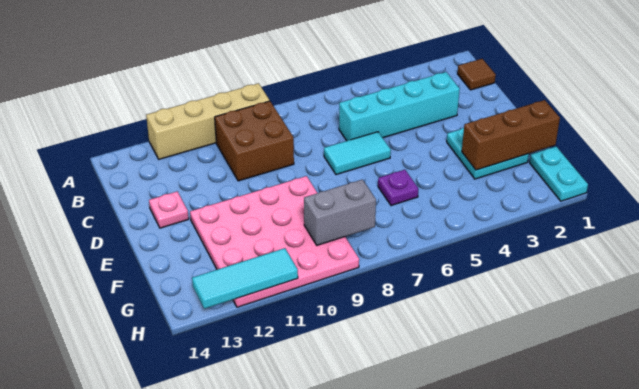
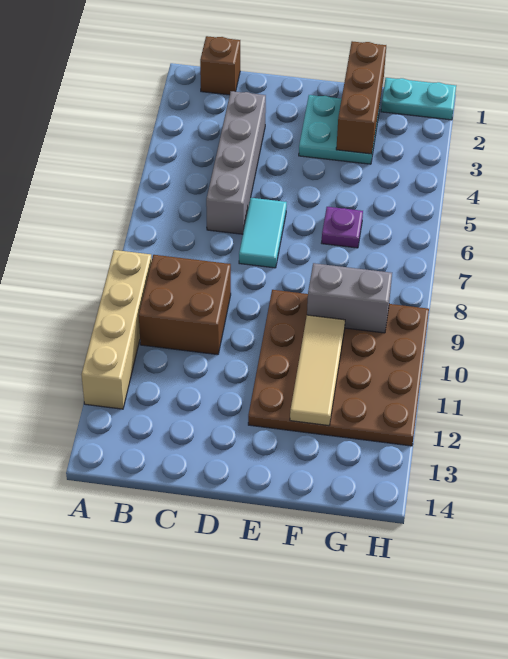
brown tile B1 level 1 -> brown brick B1 level 1
cyan brick C3:C6 level 1 -> grey brick C3:C6 level 1
pink plate D13 level 1 -> none
pink plate E9:H12 level 1 -> brown plate E9:H12 level 1
none -> tan tile F10:F12 level 2
grey brick G8:G9 level 2 -> grey brick F9:G9 level 2
cyan tile H11:H13 level 2 -> none

